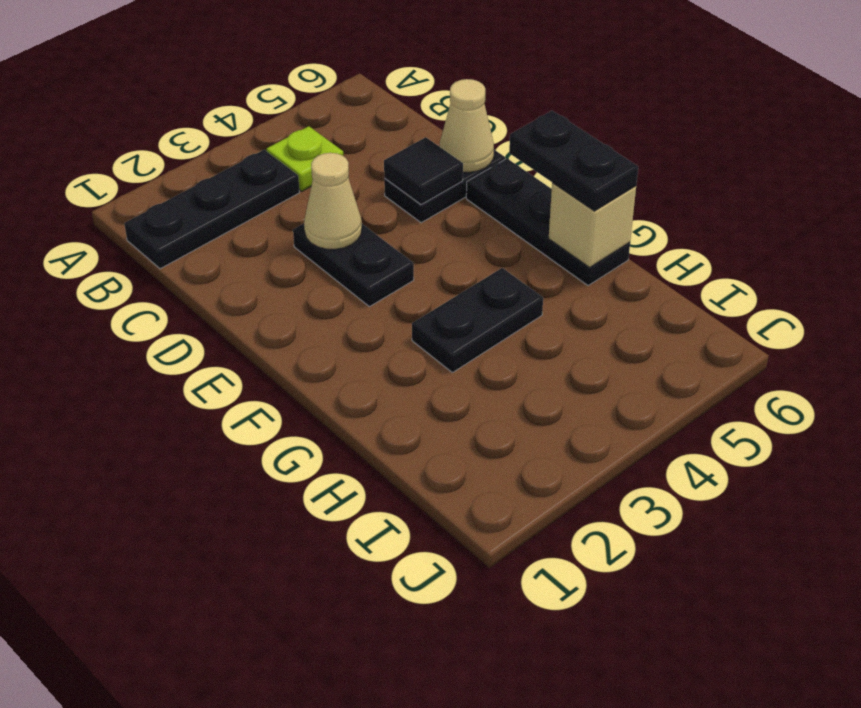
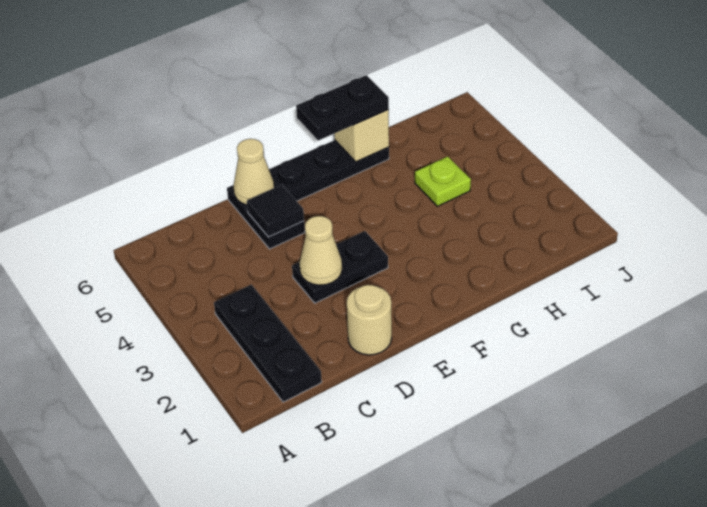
lime plate B4 level 1 -> lime plate H4 level 1
none -> tan round brick D1 level 1
black plate G3:G4 level 1 -> none

